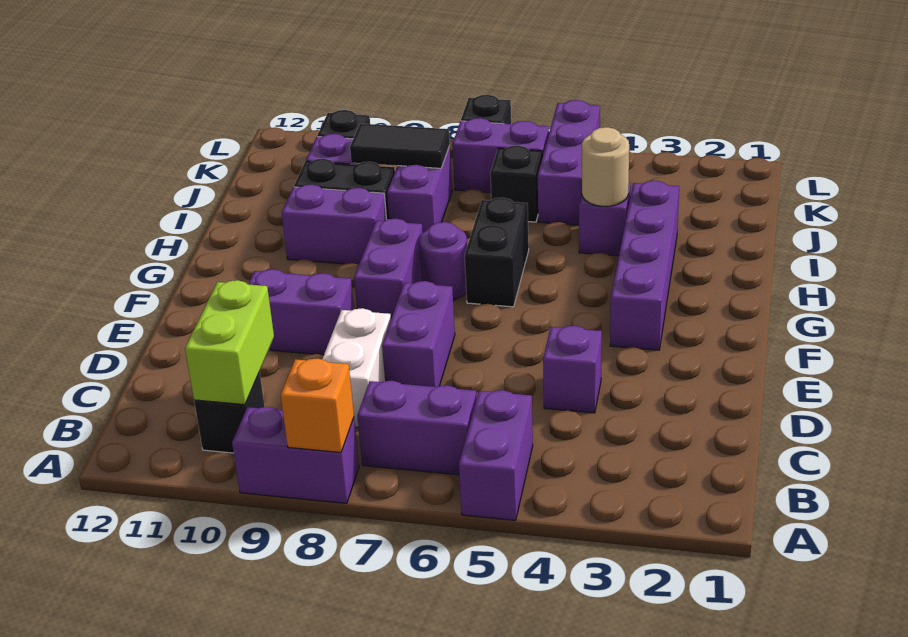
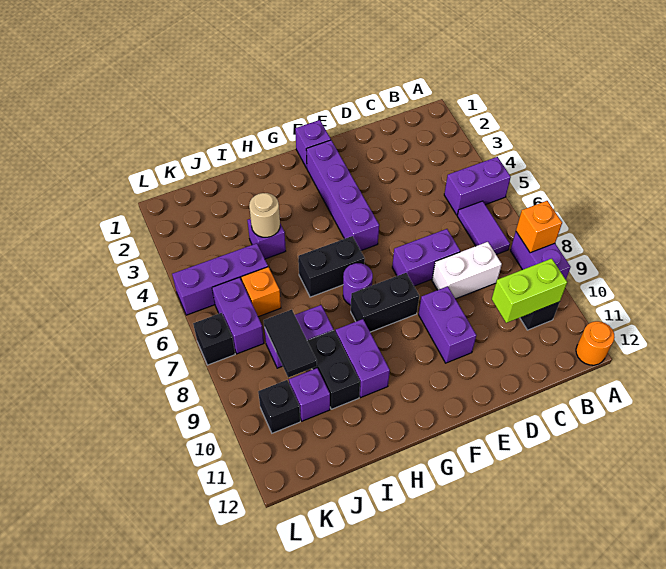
none -> orange round brick A12 level 1
purple brick B6:B7 level 1 -> purple tile B6:B7 level 1
purple brick D4 level 1 -> purple brick F1 level 1
purple brick F3:I3 level 1 -> purple brick F2:F5 level 1
purple brick F8:G8 level 1 -> black brick F8:G8 level 1
black brick J6 level 1 -> orange brick J6 level 1

